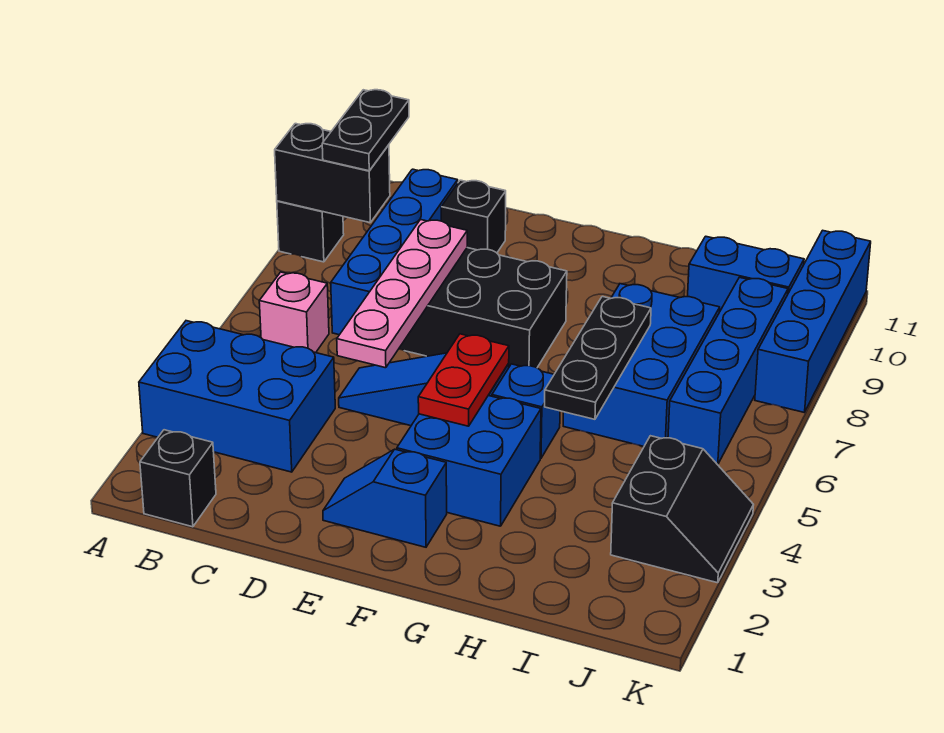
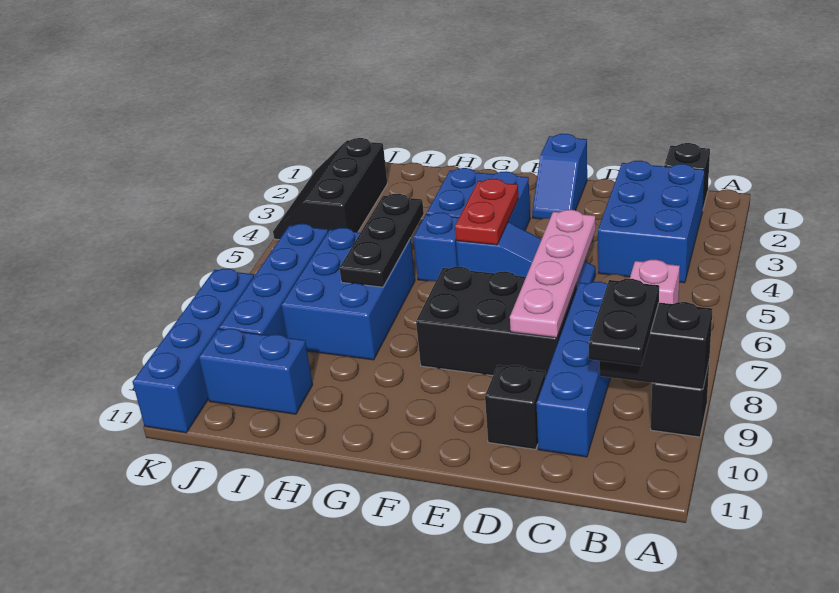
blue brick A3:C4 level 1 -> blue brick B2:C4 level 1
blue slope E2:F2 level 1 top F -> blue slope E1:E2 level 1 top 1
black slope J3:K4 level 1 top J -> black slope J2:K4 level 1 top J

